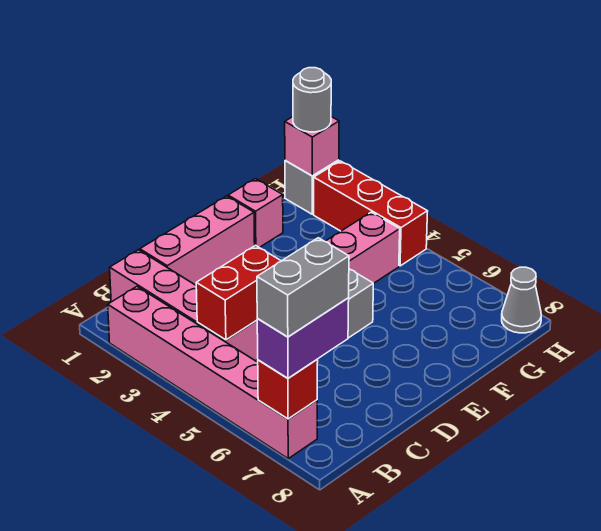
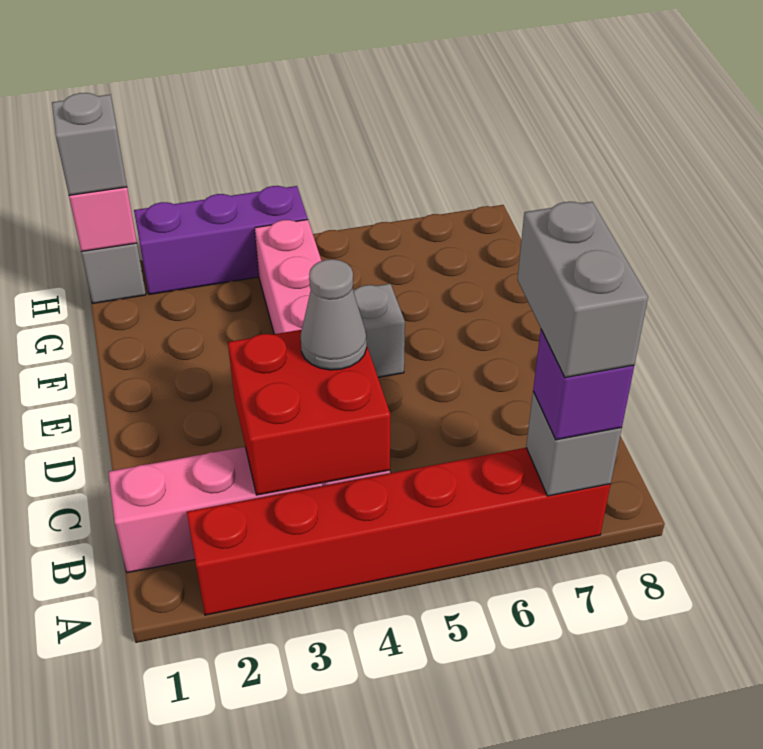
pink brick A2:A7 level 1 -> red brick A2:A7 level 1
red brick A7 level 2 -> grey brick A7 level 2
purple brick A7:B7 level 3 -> purple brick A7 level 3
red brick B4:C4 level 2 -> red brick B3:C4 level 2
pink brick C1:E1 level 1 -> none
pink brick F1 level 1 -> none
grey round brick H1 level 3 -> grey brick H1 level 3
red brick H2:H4 level 1 -> purple brick H2:H4 level 1
grey cone H8 level 1 -> grey cone C4 level 3

